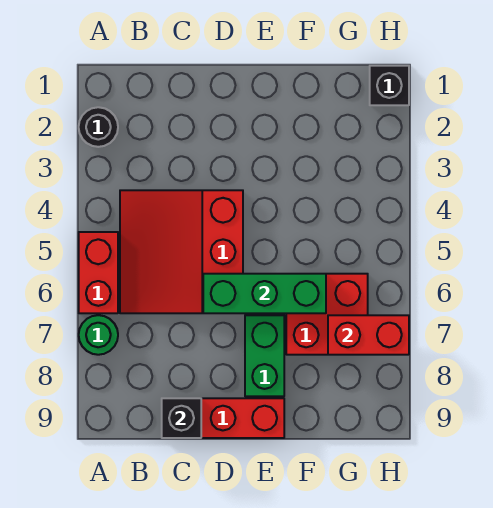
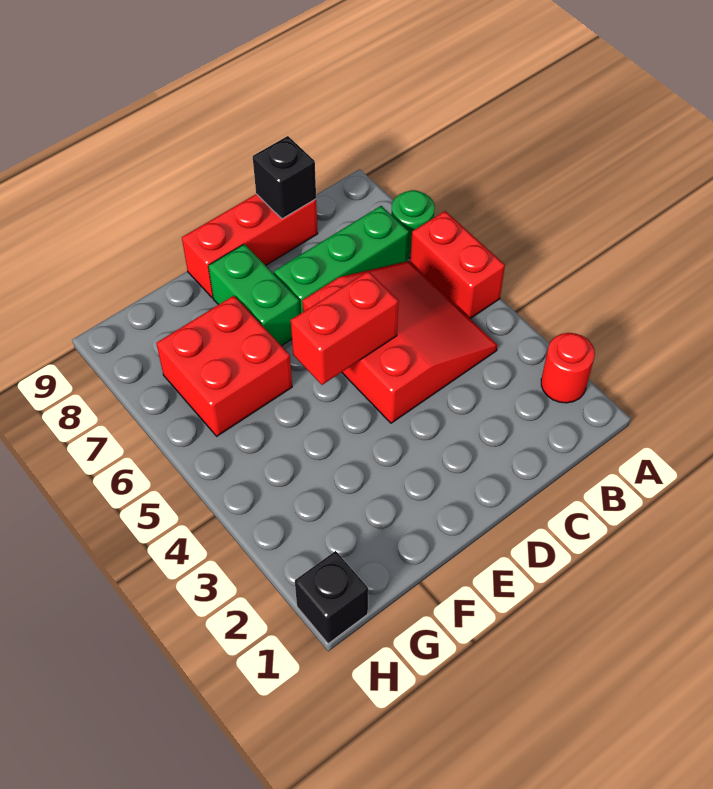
black round brick A2 level 1 -> red round brick A2 level 1
green brick D6:F6 level 2 -> green brick B7:D7 level 1
red brick G7:H7 level 2 -> red brick D5:E5 level 2

